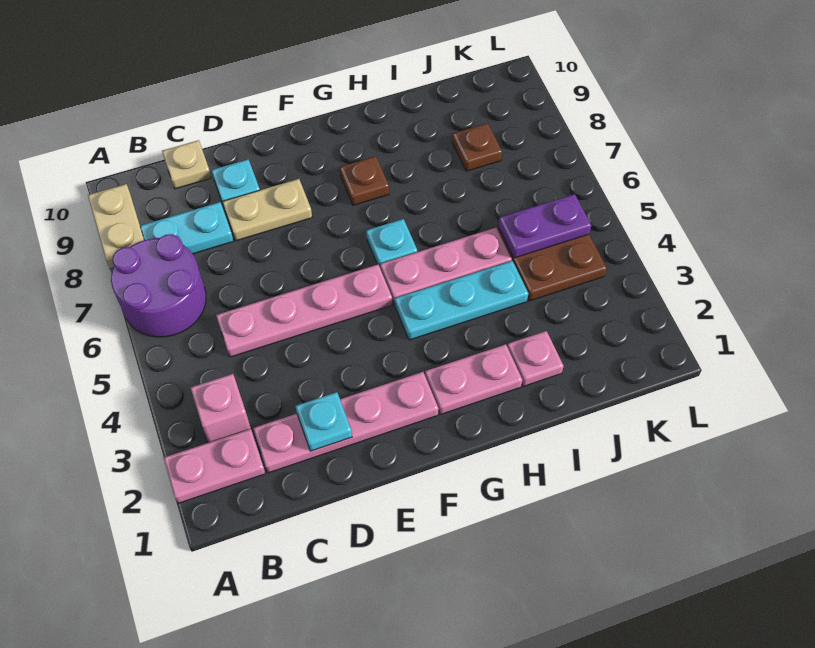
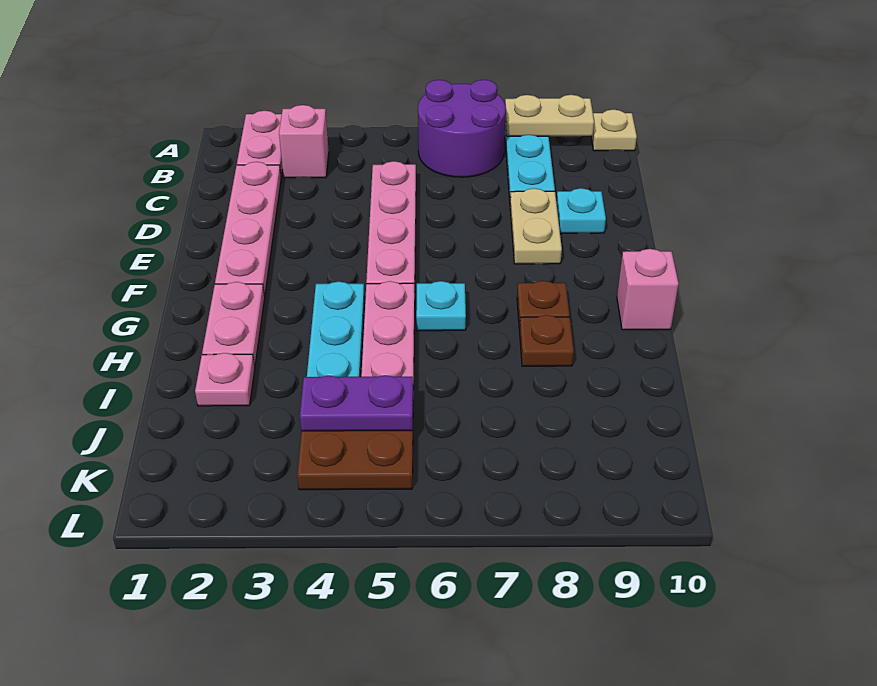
tan plate C10 level 1 -> tan plate A10 level 1
cyan plate D2 level 2 -> none
none -> pink brick G10 level 1
purple plate J5:K5 level 2 -> purple plate J4:J5 level 2
brown plate J8 level 1 -> brown plate H8 level 1

